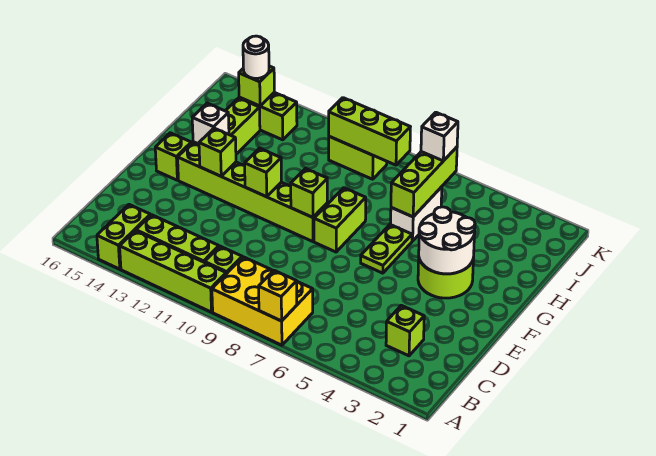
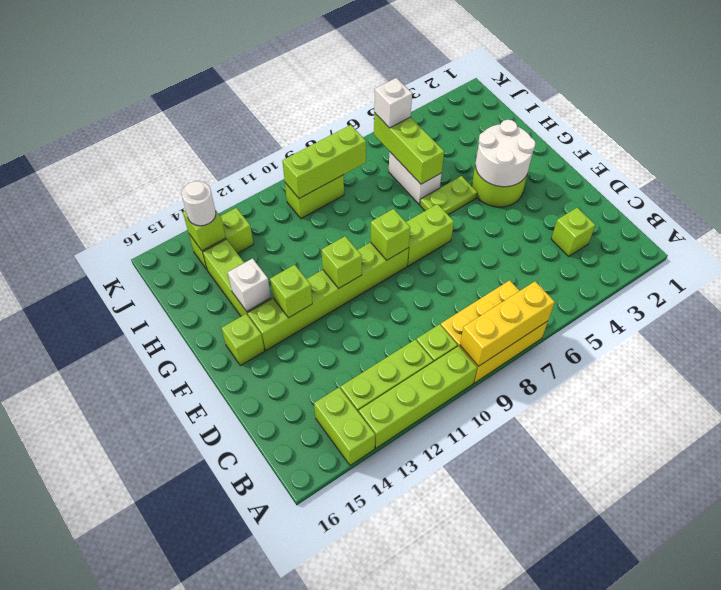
yellow brick A7 level 2 -> yellow brick A7:A9 level 2
lime plate F6:G6 level 1 -> lime plate G5:G6 level 1
lime brick F8:G8 level 1 -> lime brick F7:F8 level 1

